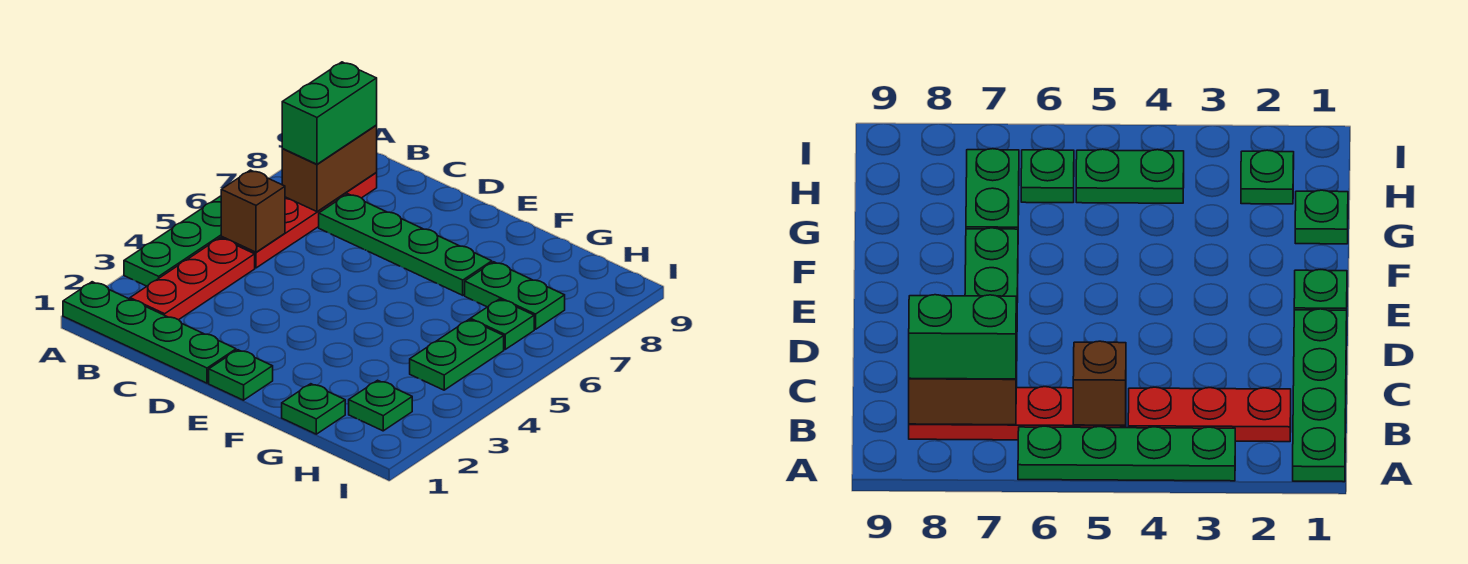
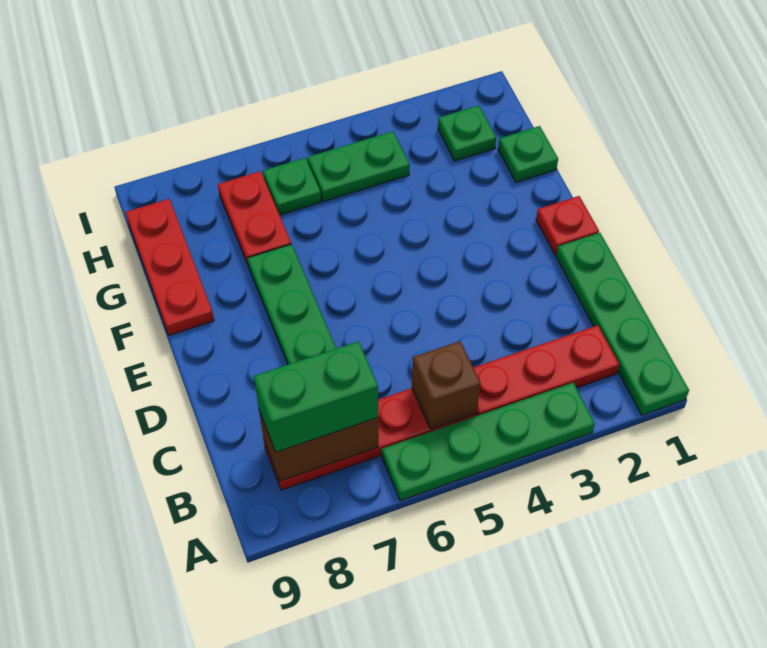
green plate E1 level 1 -> red plate E1 level 1
none -> red plate F9:H9 level 1
green plate G7:H7 level 1 -> red plate G7:H7 level 1

